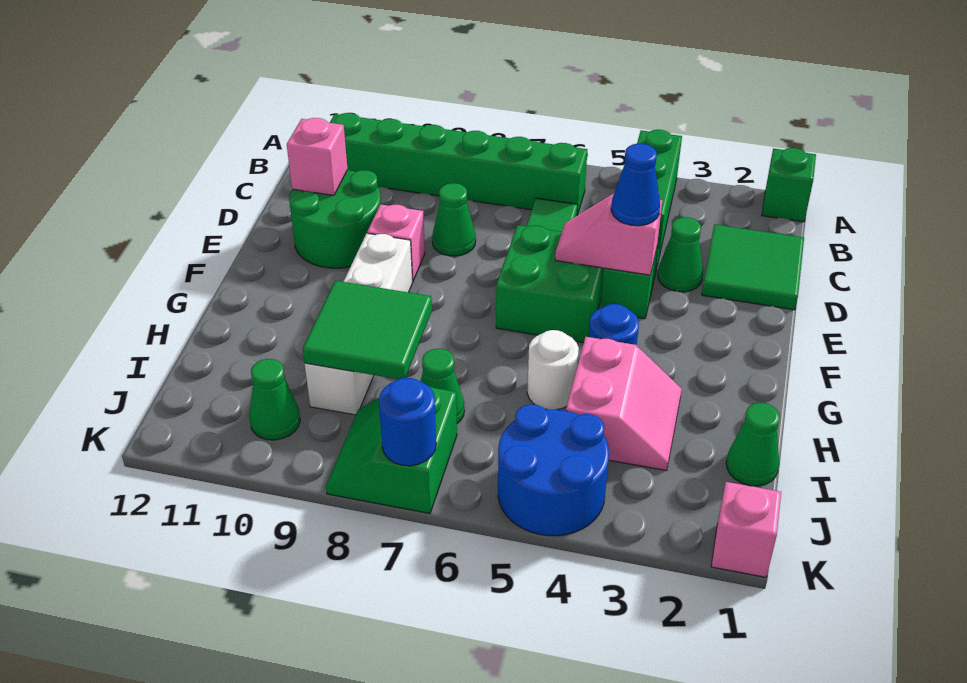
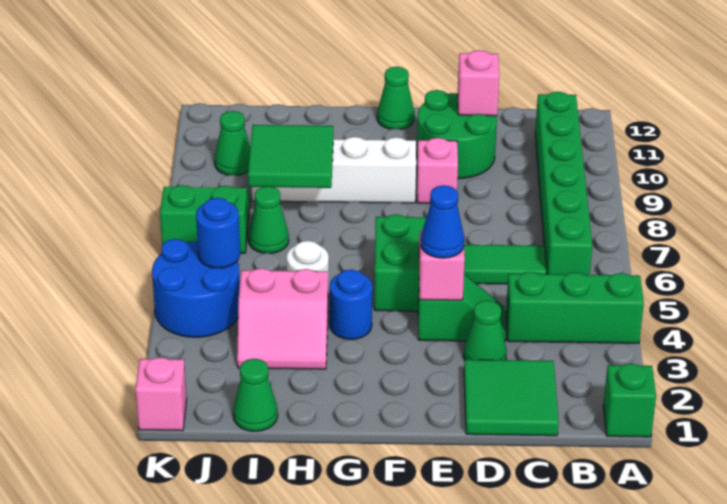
green cone D8 level 1 -> green cone F12 level 1
blue round brick K7 level 2 -> blue round brick J5 level 2

